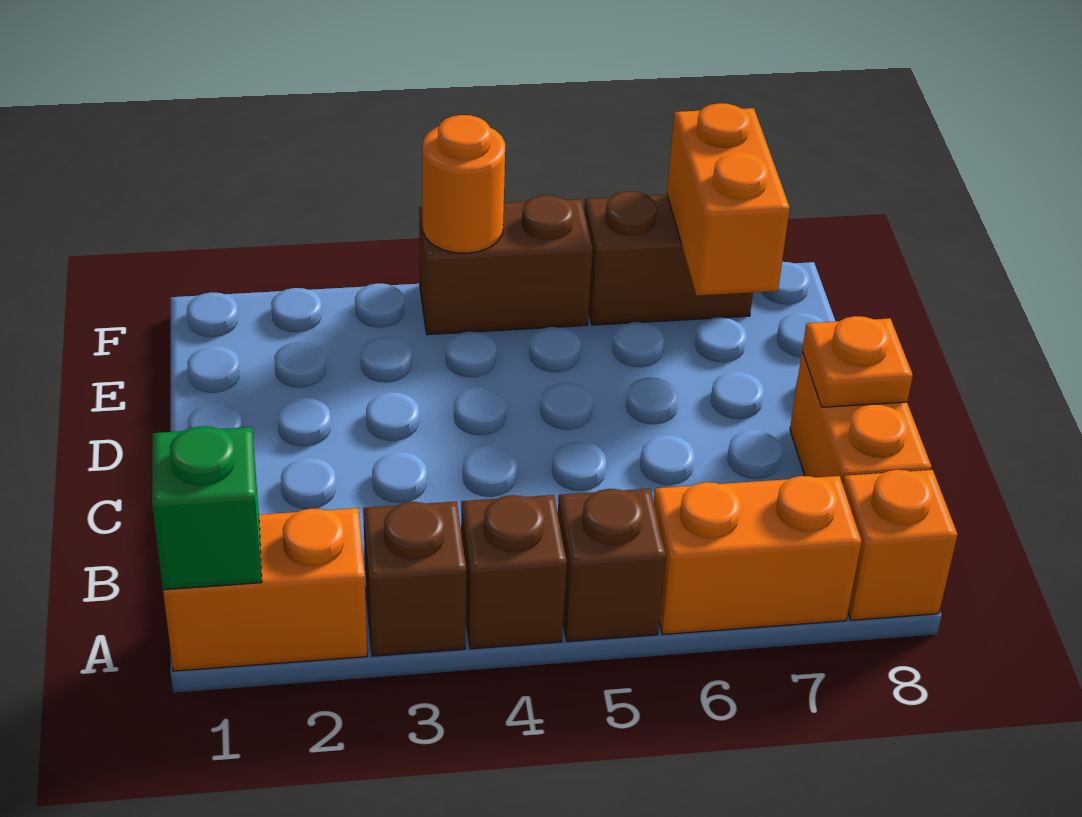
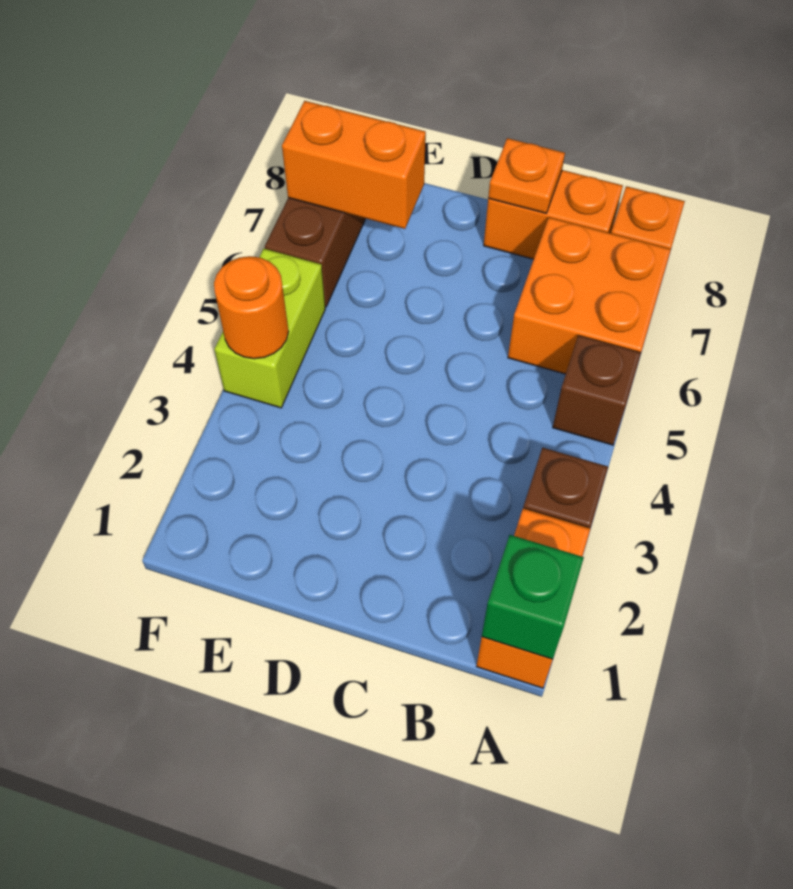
brown brick A4 level 1 -> none
orange brick A6:A7 level 1 -> orange brick A6:B7 level 1
brown brick F4:F5 level 1 -> lime brick F4:F5 level 1

